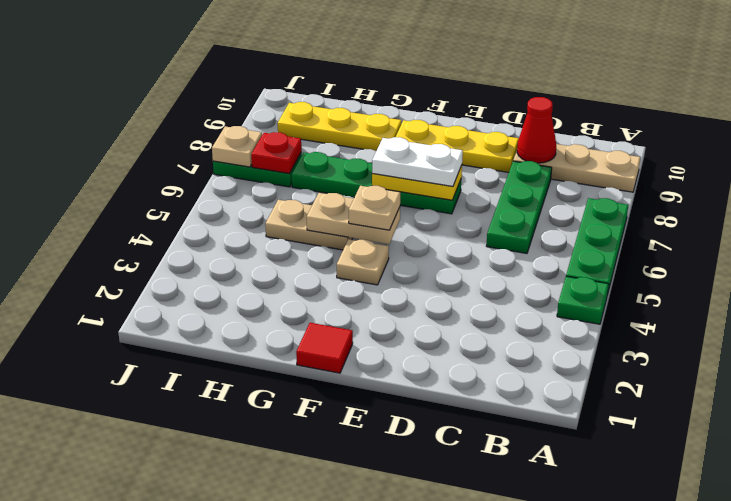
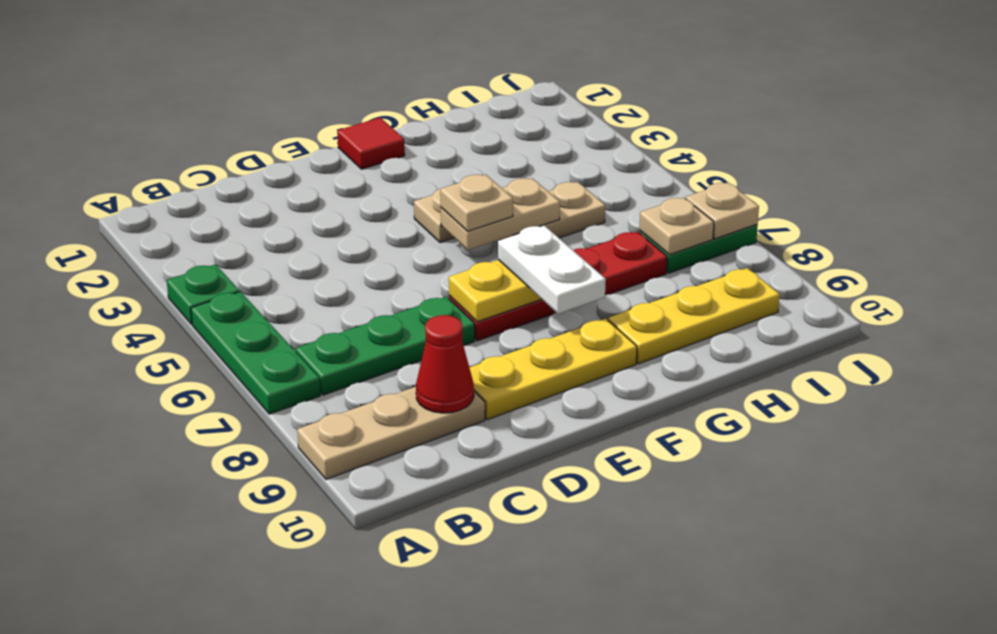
green plate C6:C8 level 1 -> green plate B7:D7 level 1
green plate E7:H7 level 1 -> red plate E7:H7 level 1
white plate E7:F7 level 3 -> white plate F7:F8 level 3
red plate I7 level 2 -> tan plate I7 level 2

